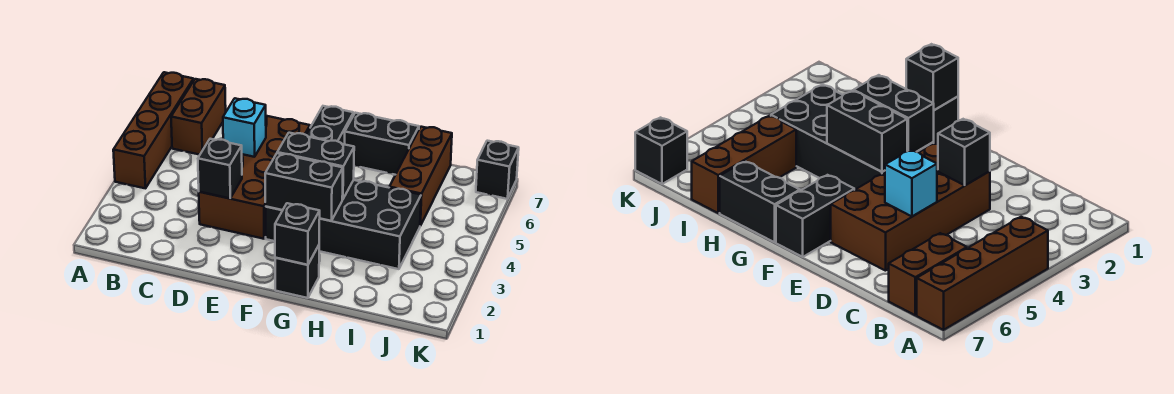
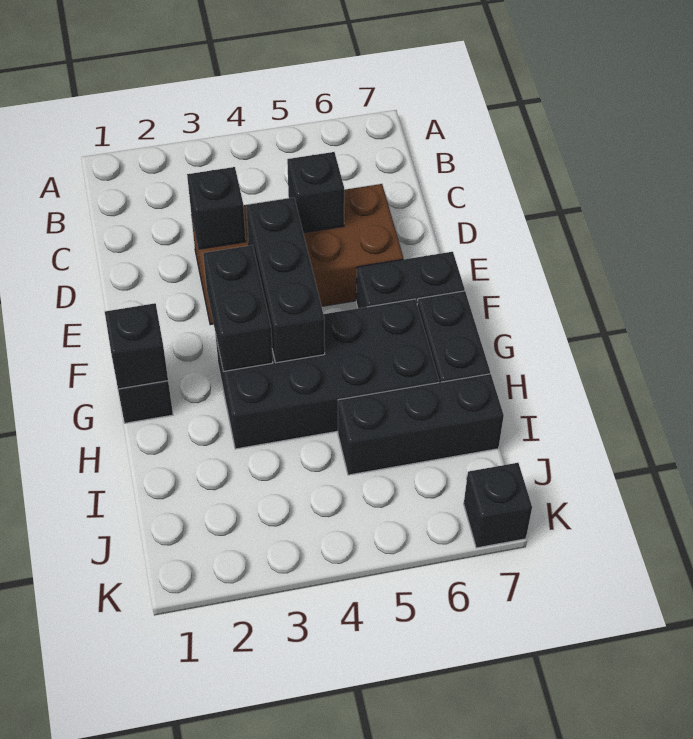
brown brick A4:A7 level 1 -> none
brown brick B6:B7 level 1 -> none
cyan brick D5 level 2 -> black brick D5 level 2
black brick F3:I4 level 1 -> black brick G3:H6 level 1
black brick F4:G4 level 2 -> black brick E4:G4 level 2
brown brick I5:I7 level 1 -> black brick I5:I7 level 1

